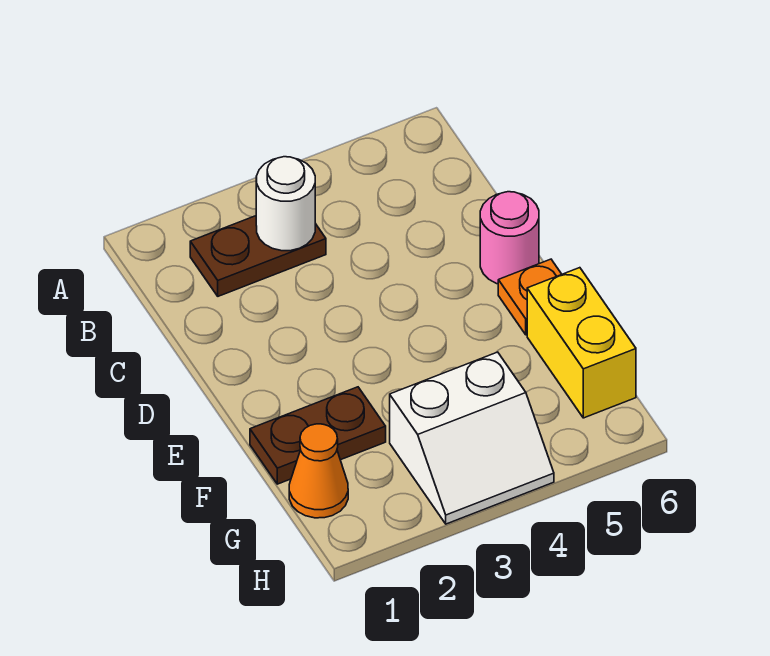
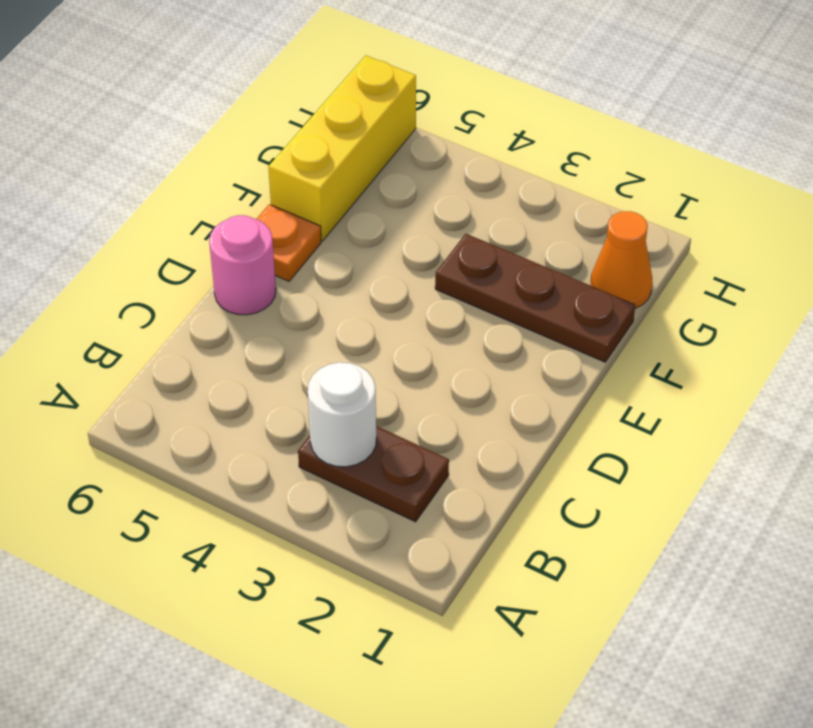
brown plate F1:F2 level 1 -> brown plate F1:F3 level 1
yellow brick F6:G6 level 1 -> yellow brick F6:H6 level 1
white slope G3:H4 level 1 top G -> none

